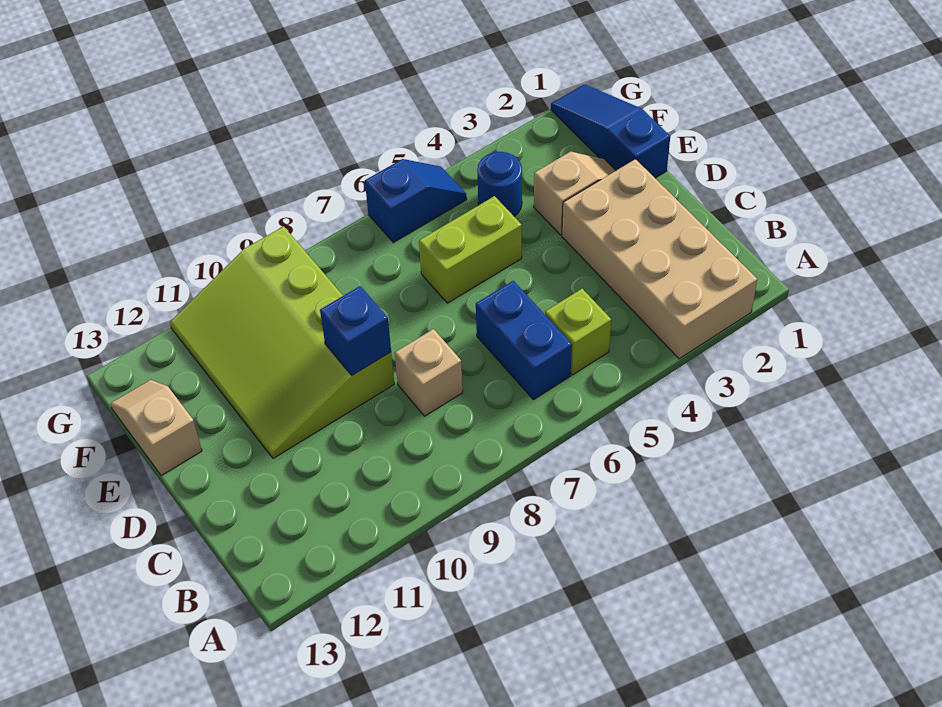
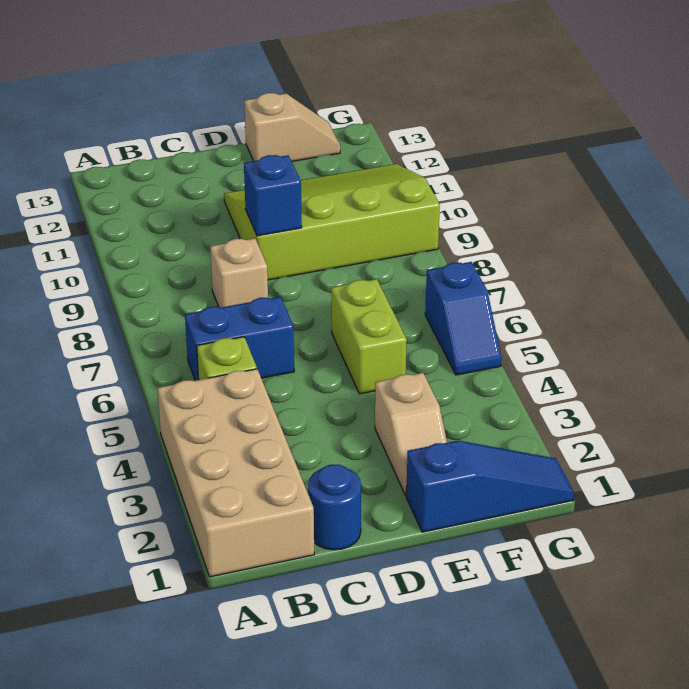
tan brick A2:D3 level 1 -> tan brick A1:B4 level 1
blue round brick F4 level 1 -> blue round brick C1 level 1

